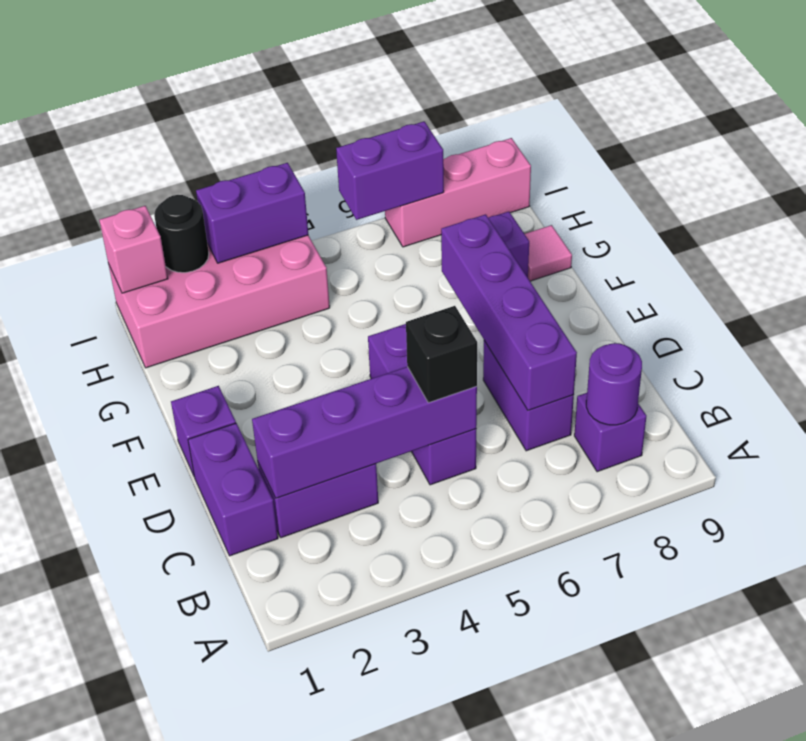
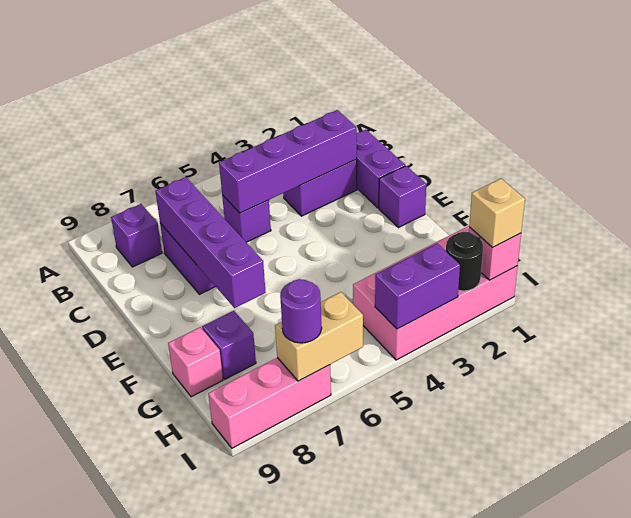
purple round brick B8 level 2 -> purple round brick I7 level 3
purple brick C5:E5 level 1 -> purple brick C5 level 1
black brick C5 level 3 -> none
pink tile G9 level 1 -> pink brick G9 level 1
none -> tan brick I1 level 3
purple brick I6:I7 level 2 -> tan brick I6:I7 level 2

